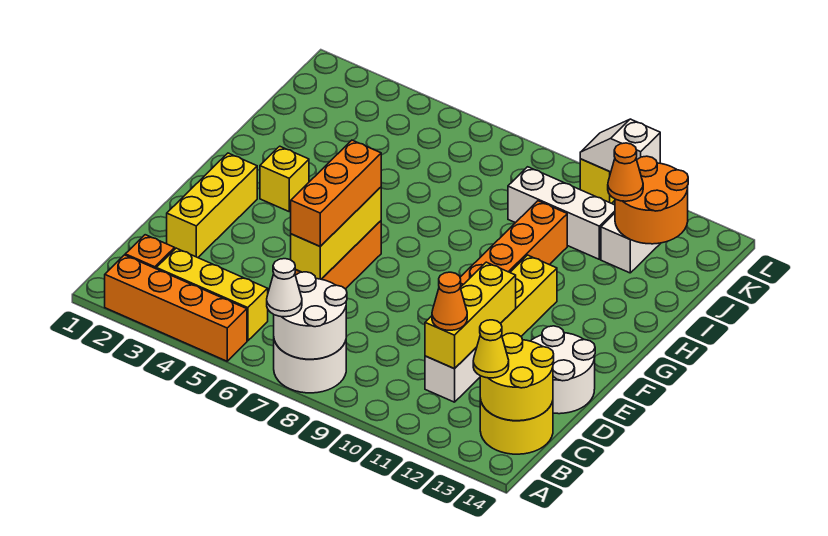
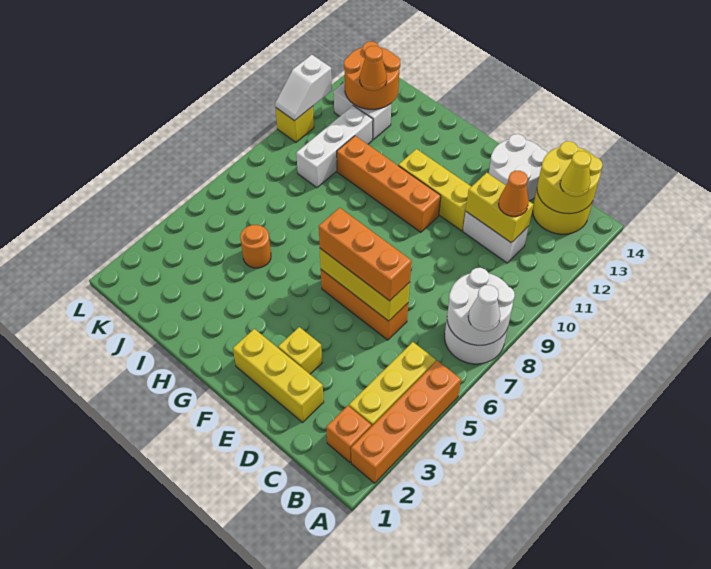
yellow brick C11:E11 level 2 -> yellow brick C11:D11 level 2
yellow brick G3 level 1 -> yellow brick E3 level 1
none -> orange round brick I5 level 1

